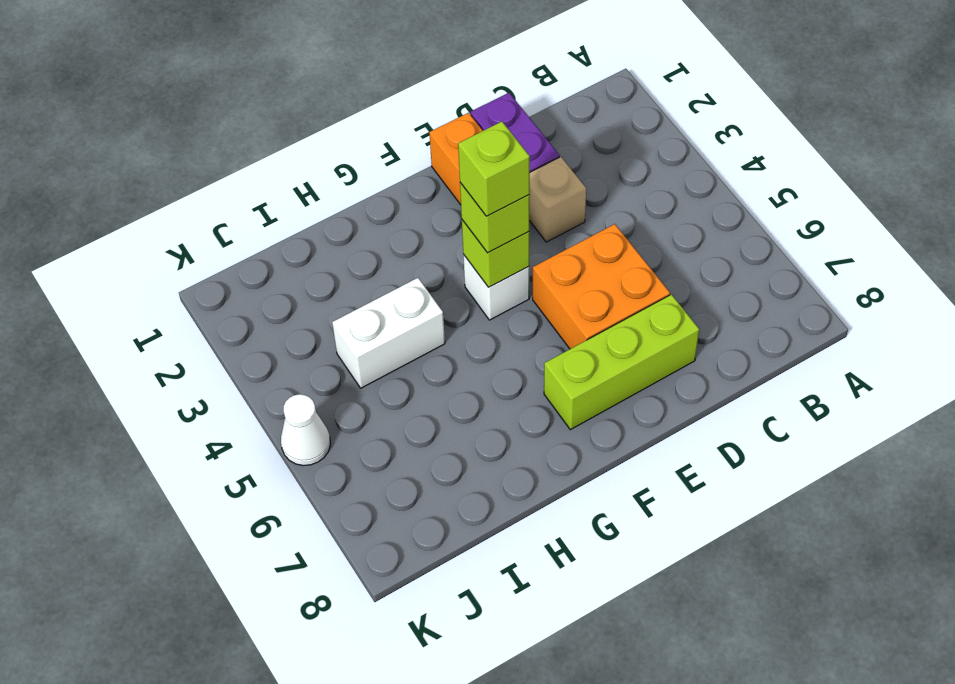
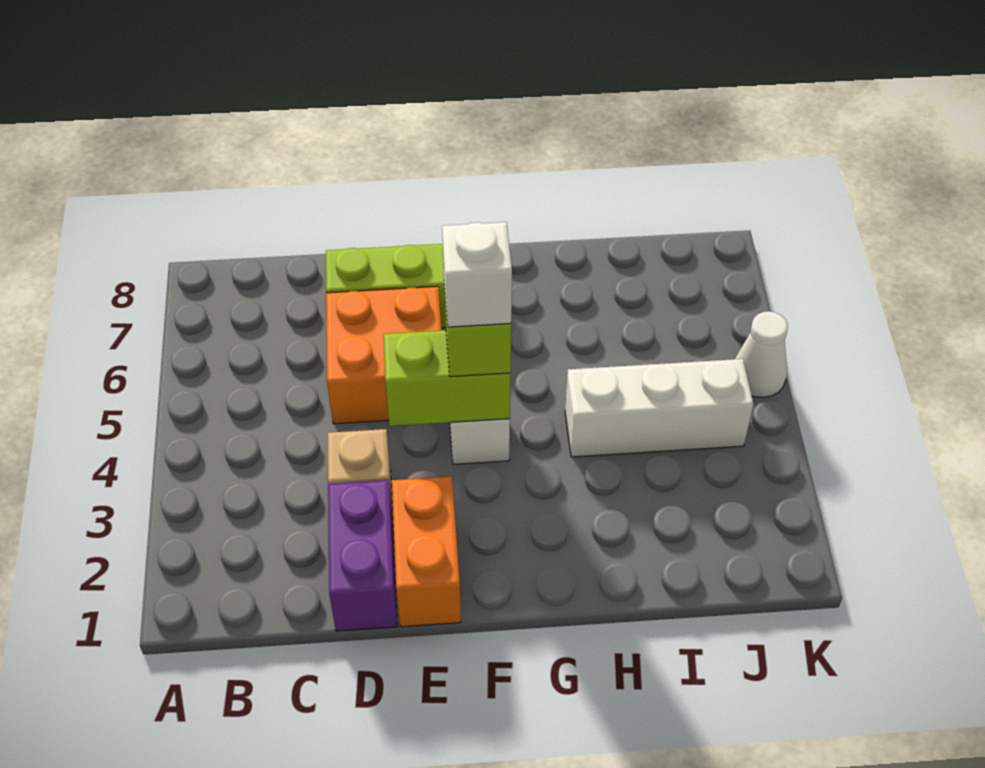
lime brick F4 level 2 -> lime brick E4:F4 level 2
lime brick F4 level 4 -> white brick F4 level 4
white brick H4:I4 level 1 -> white brick H4:J4 level 1

